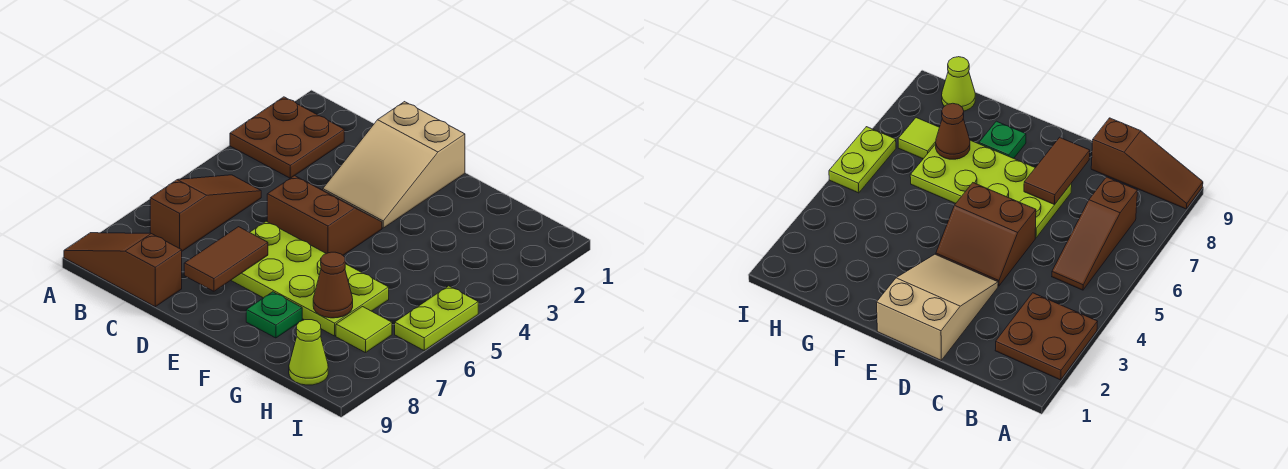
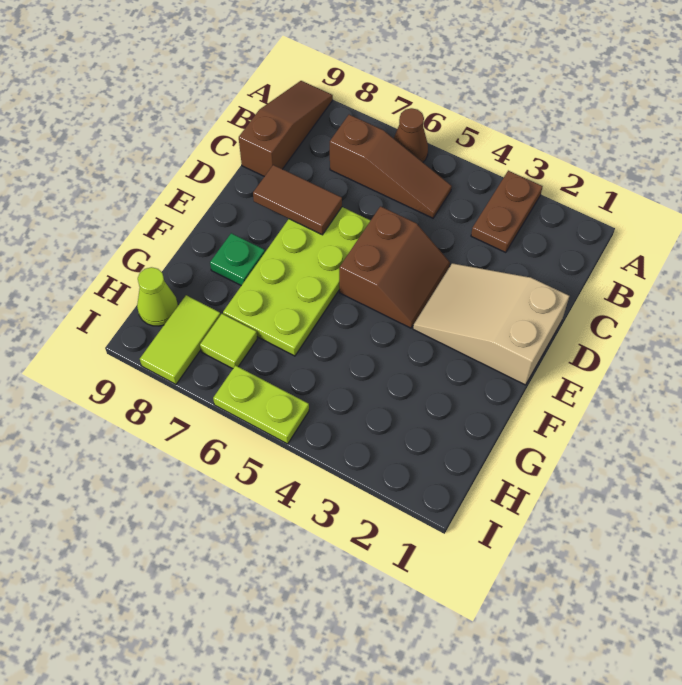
brown plate A2:B3 level 1 -> brown plate A3:B3 level 1
brown cone G7 level 2 -> brown cone A6 level 1
none -> lime tile H8:I8 level 1

